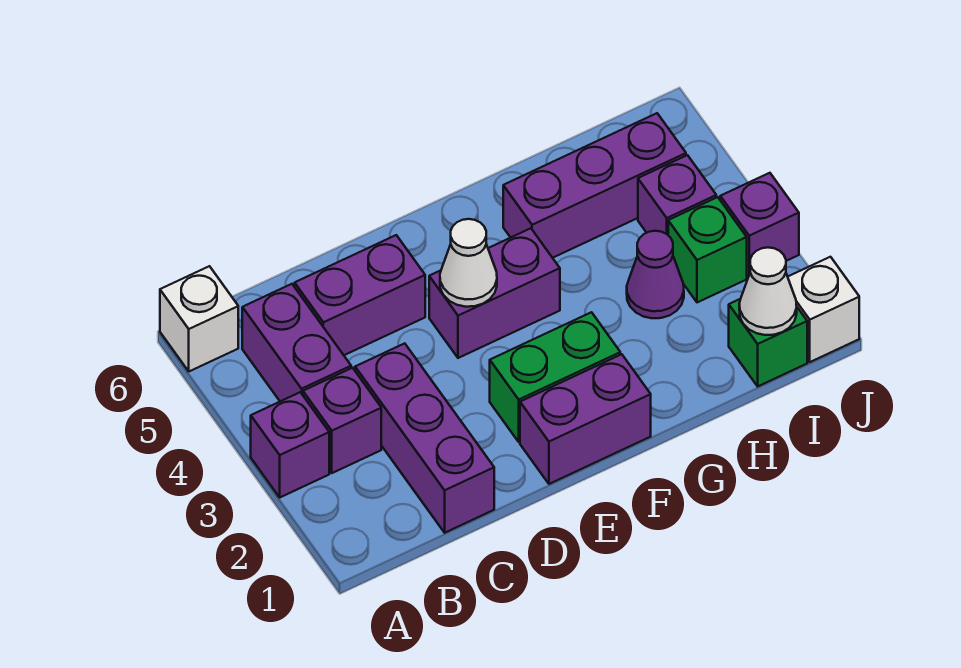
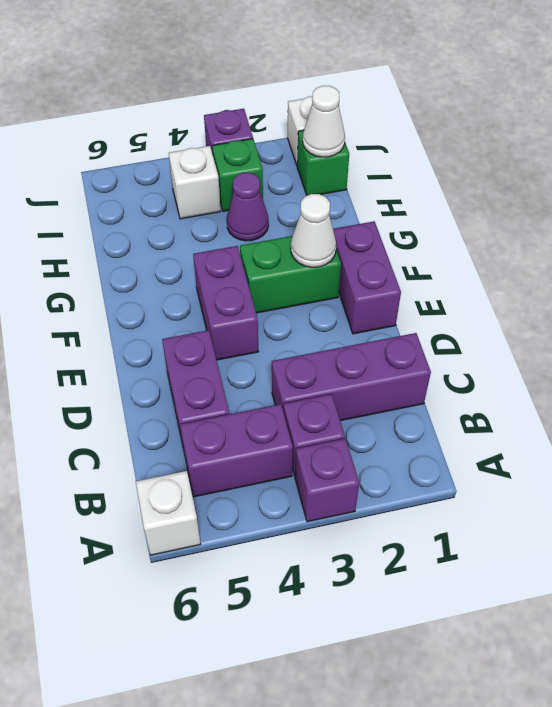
green brick E2:F2 level 1 -> green brick F2:F3 level 1
white cone E4 level 2 -> white cone F2 level 2
purple brick G5:I5 level 1 -> none
purple brick I4 level 1 -> white brick I4 level 1

